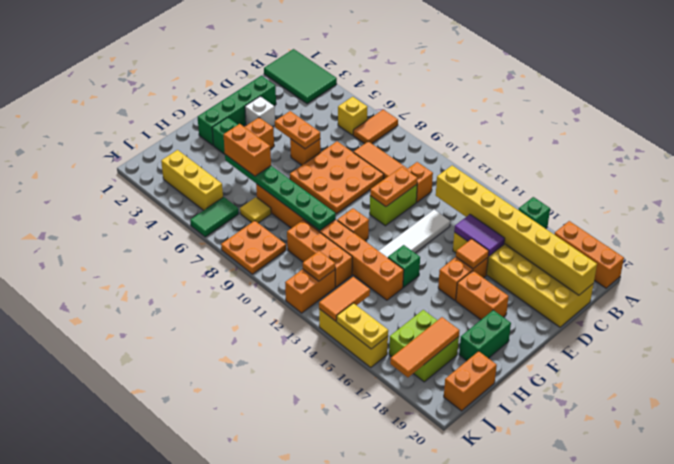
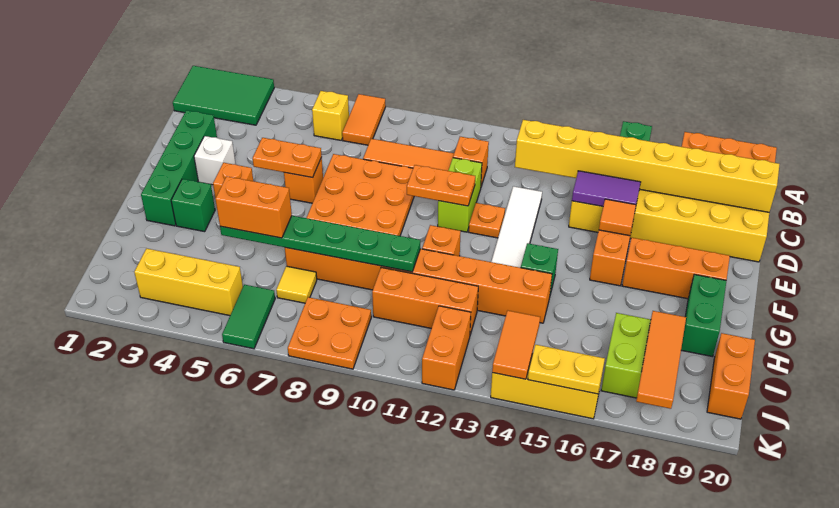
orange plate D11:E11 level 2 -> orange plate E10:E11 level 2
orange brick F17:F18 level 1 -> orange brick F17:F19 level 1
orange plate J12 level 2 -> orange plate E12 level 1

